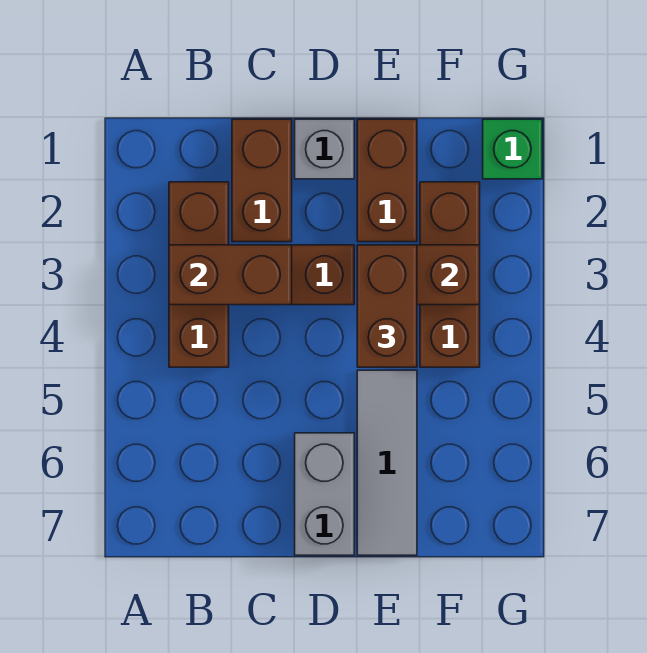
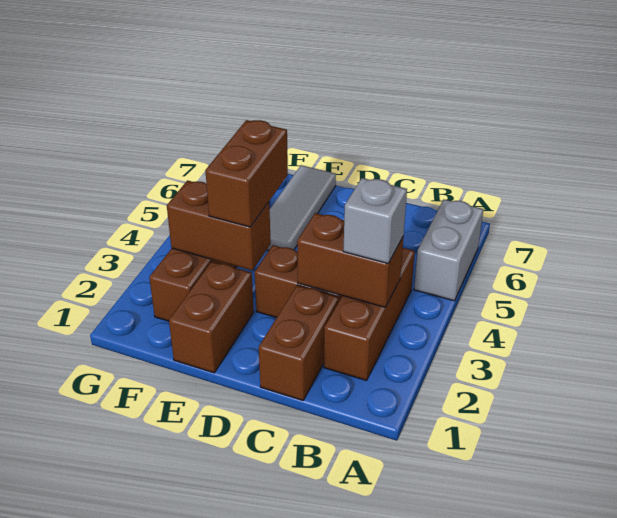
grey brick D1 level 1 -> grey brick B3 level 3
grey brick D6:D7 level 1 -> grey brick A5:A6 level 1
green brick G1 level 1 -> none

